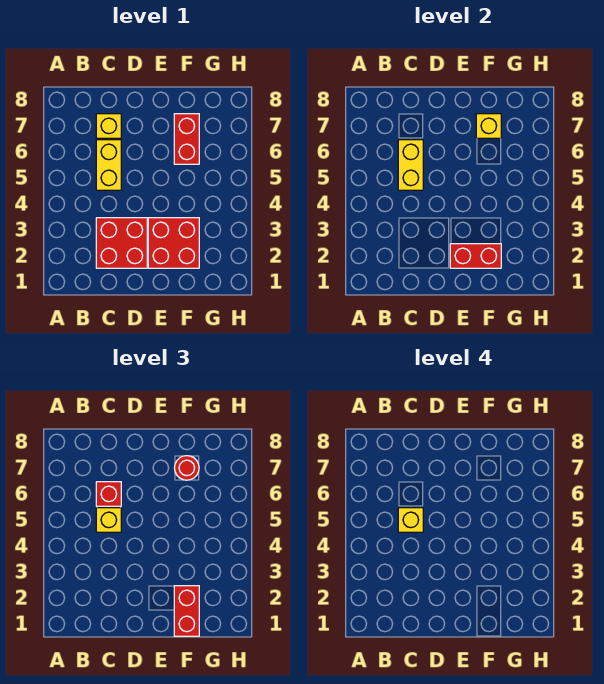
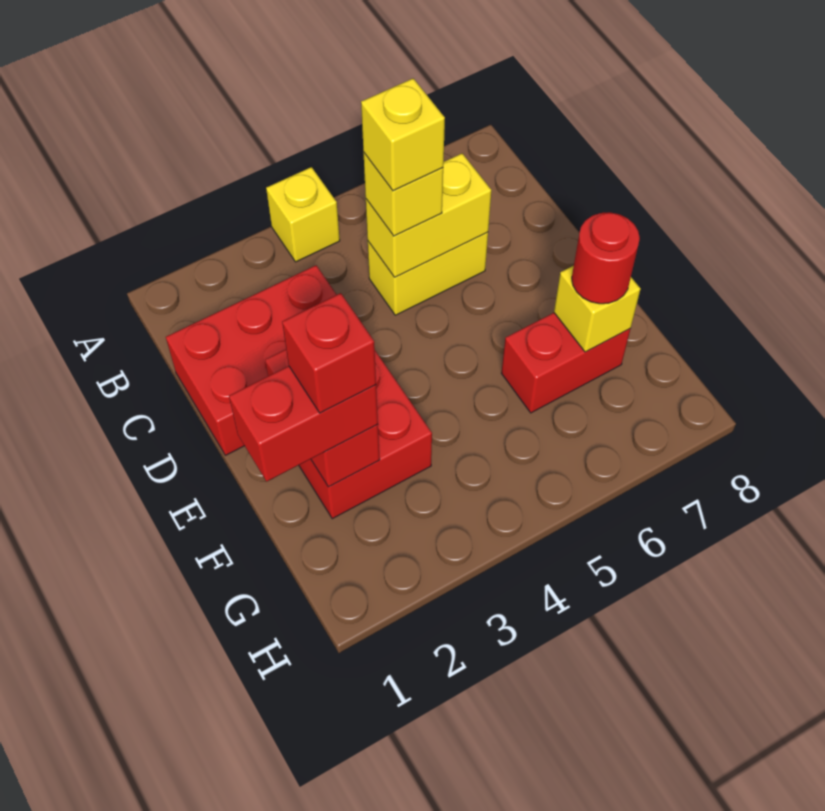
red brick C2:D3 level 1 -> red brick C1:D3 level 1
red brick C6 level 3 -> red brick F2 level 4
yellow brick C7 level 1 -> yellow brick A4 level 1

